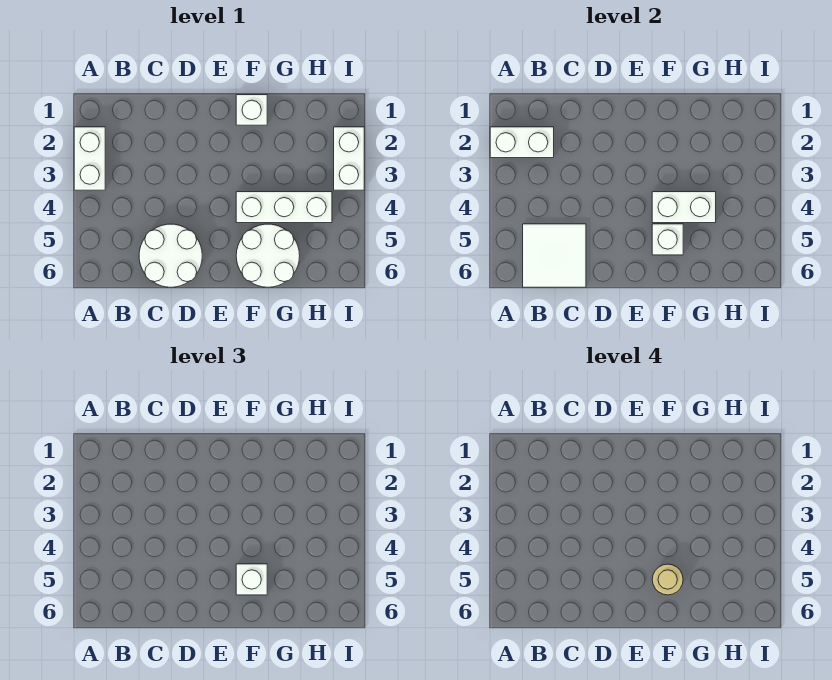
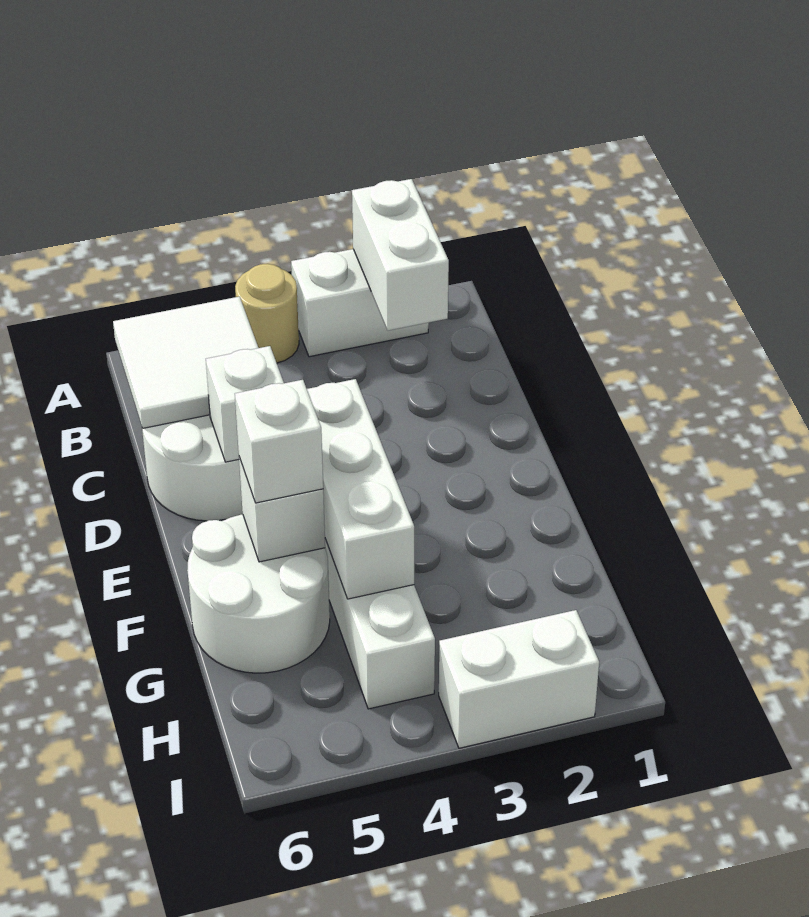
white brick F1 level 1 -> white brick D5 level 2
white brick F4:G4 level 2 -> white brick E4:G4 level 2
tan round brick F5 level 4 -> tan round brick A4 level 1

